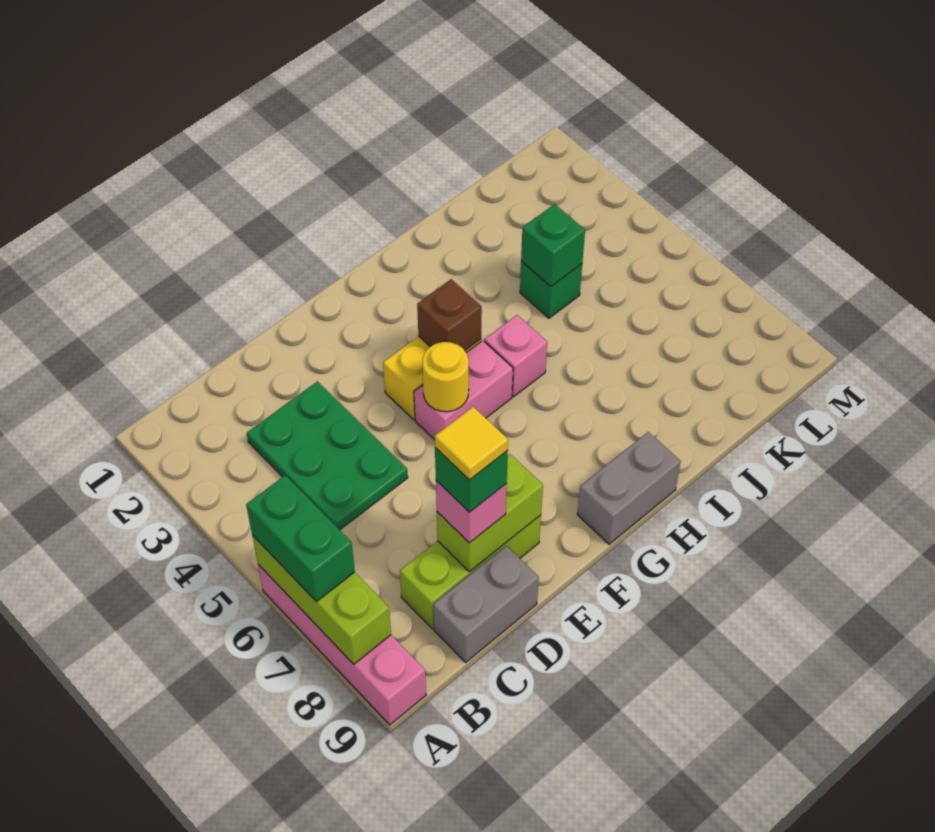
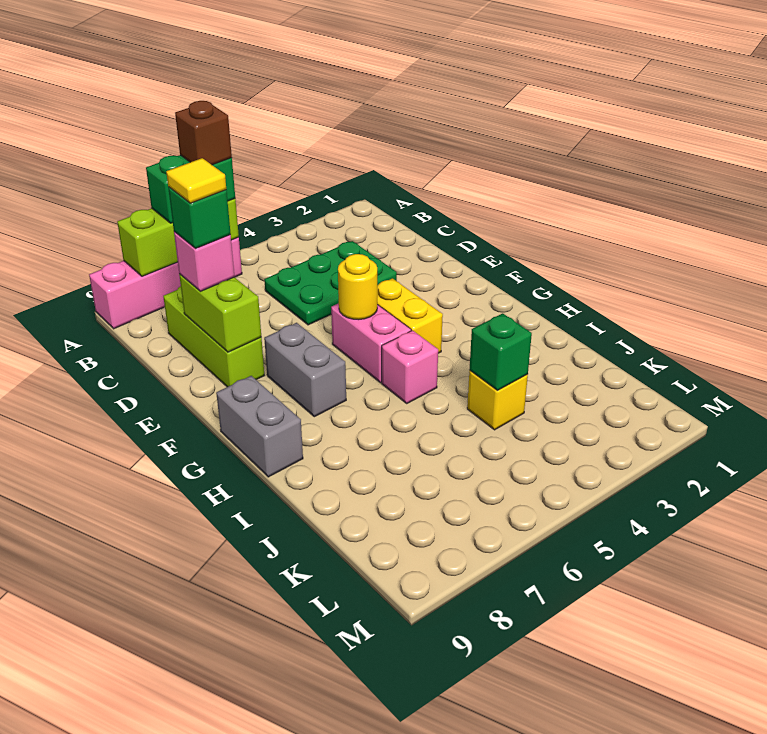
grey brick C9:D9 level 1 -> grey brick F7:G7 level 1
brown brick G4 level 2 -> brown brick A6 level 4
green brick J4 level 1 -> yellow brick J4 level 1

